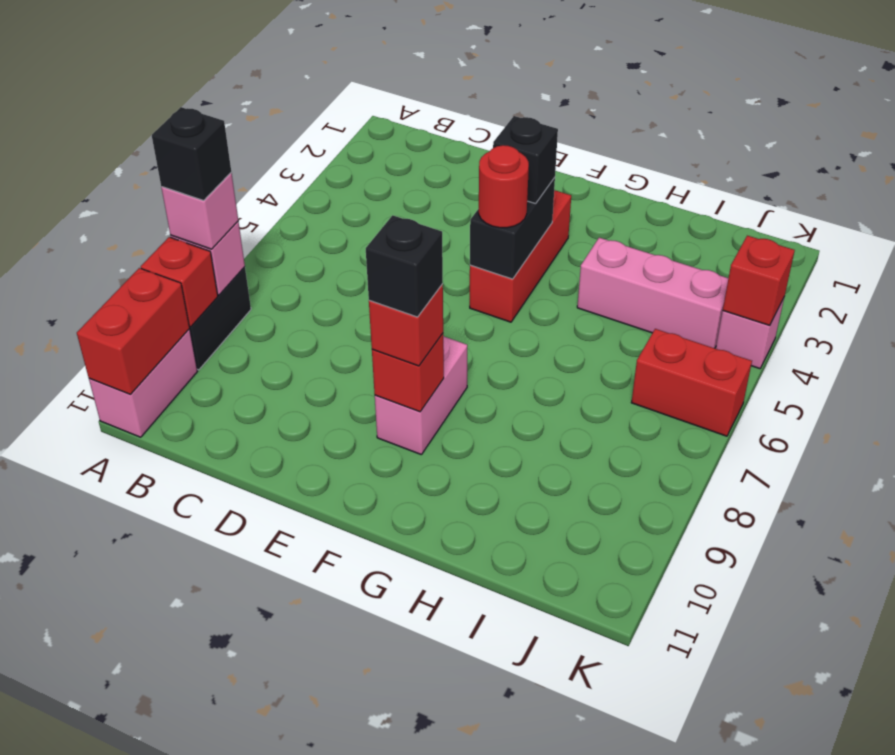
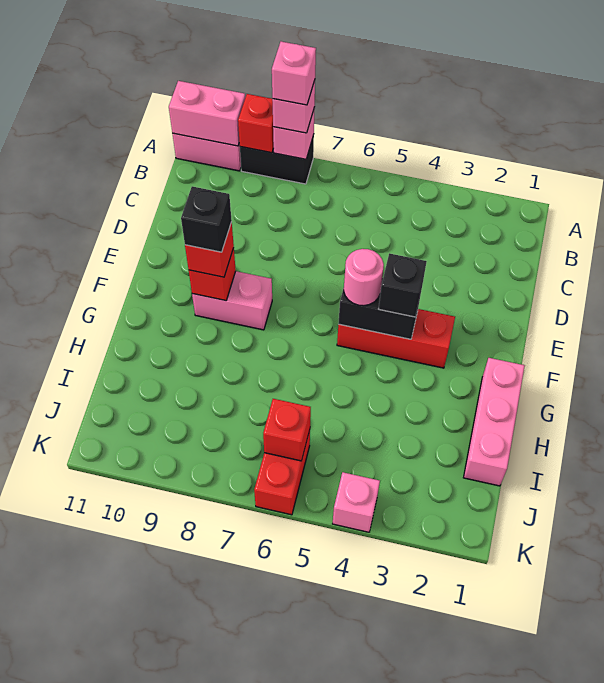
black brick A8 level 4 -> pink brick A8 level 4
red brick A10:A11 level 2 -> pink brick A10:A11 level 2
red round brick F5 level 3 -> pink round brick F5 level 3
pink brick H4:J4 level 1 -> pink brick G1:I1 level 1
red brick K4 level 2 -> red brick J6 level 2

